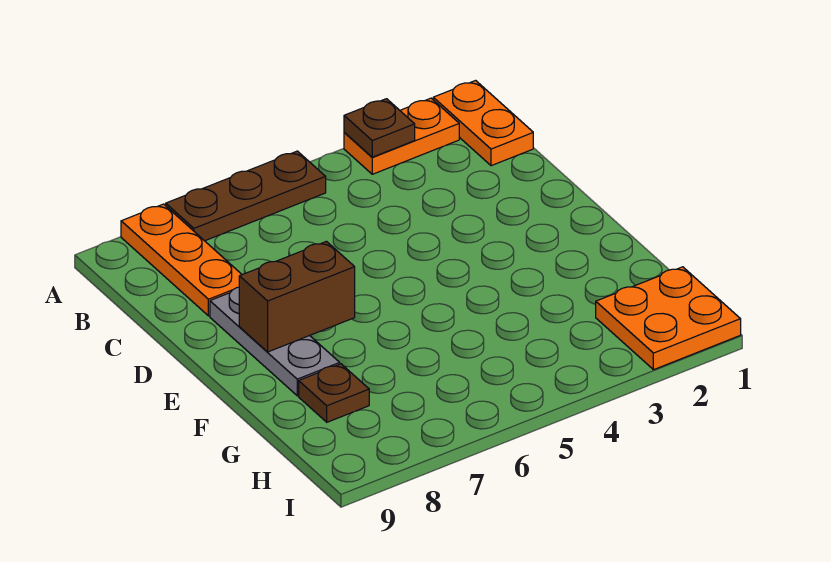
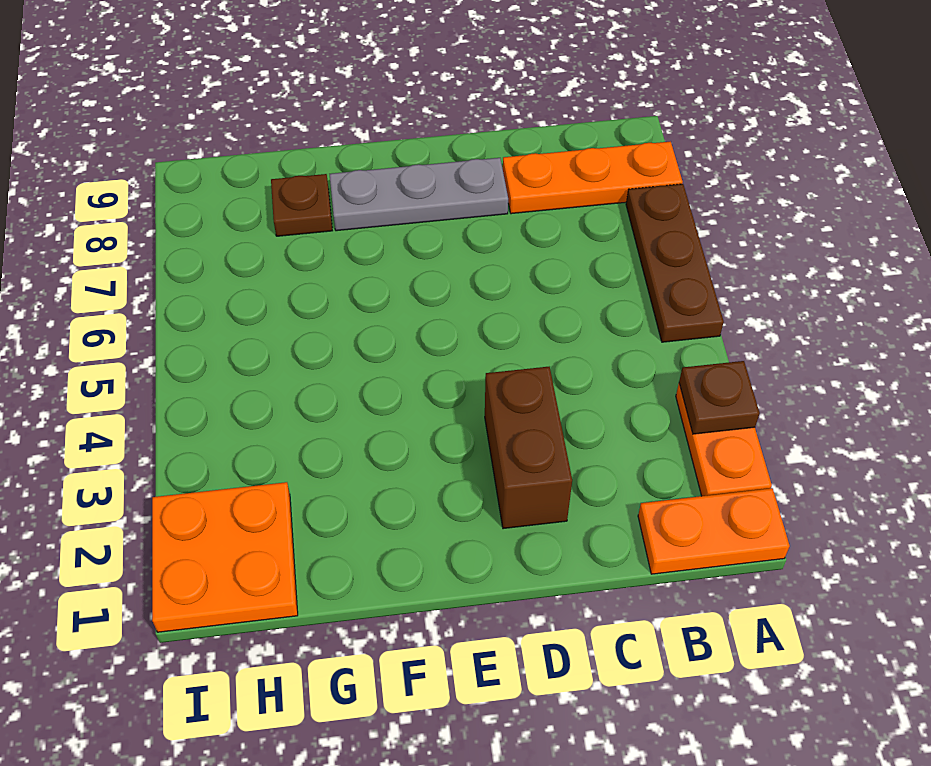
brown brick E7:E8 level 2 -> brown brick D2:D3 level 1

